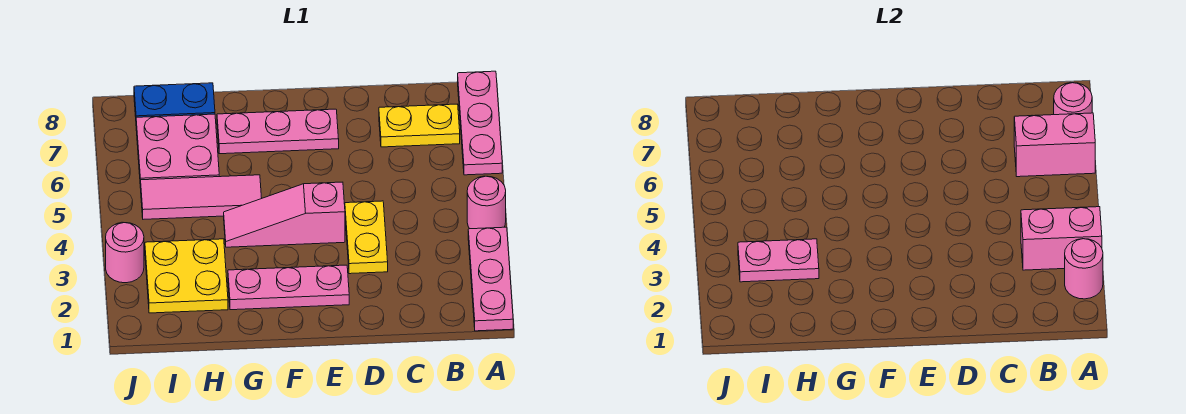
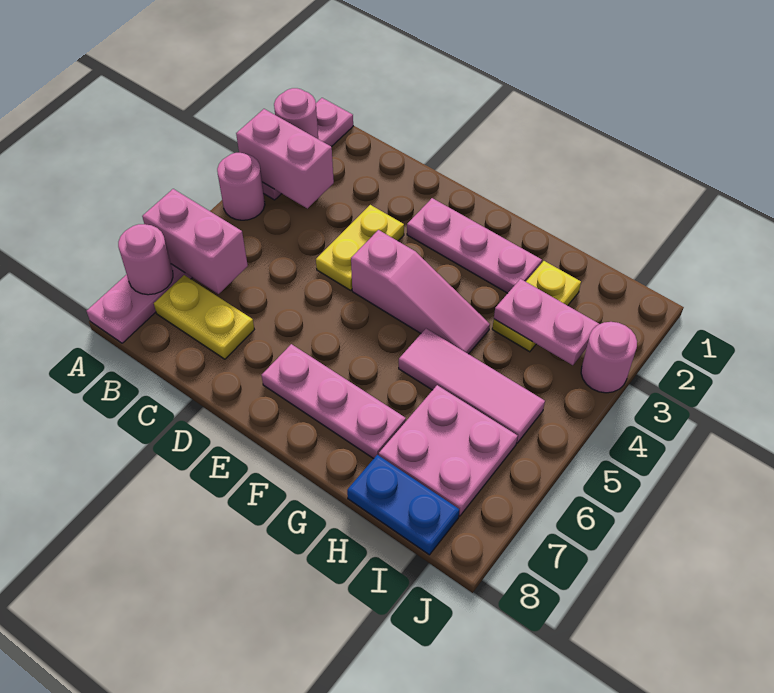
yellow plate H2:I3 level 1 -> yellow plate H2:H3 level 1

